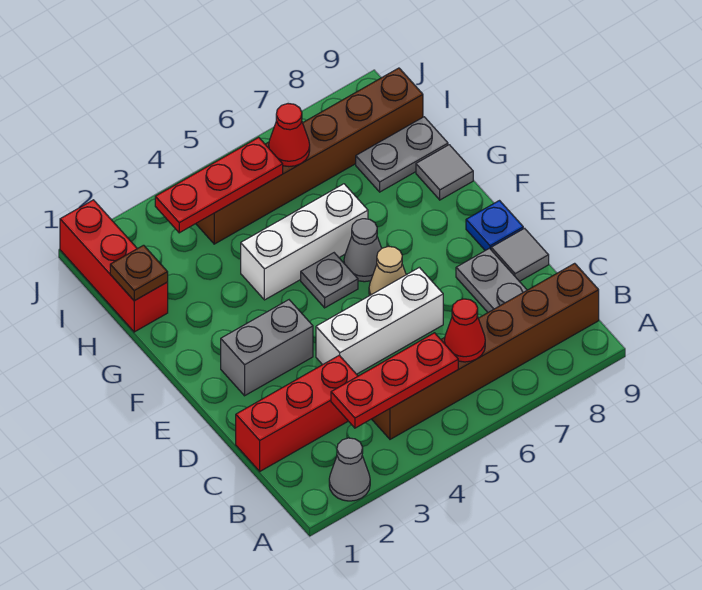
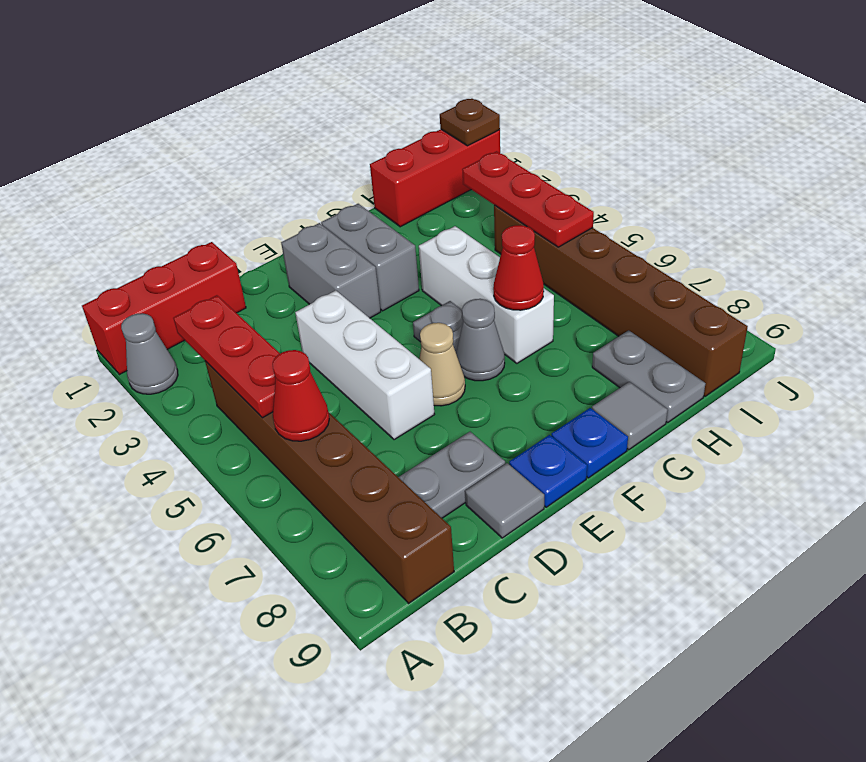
red brick C1:C3 level 1 -> red brick A1:C1 level 1
none -> grey brick F2:F3 level 1
none -> blue plate F9 level 1
brown plate H1 level 2 -> brown plate J1 level 2
red cone I6 level 2 -> red cone G6 level 2

